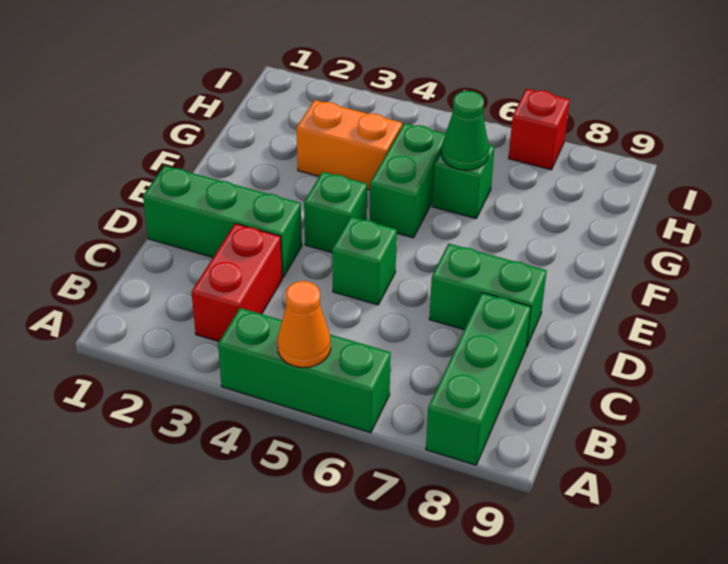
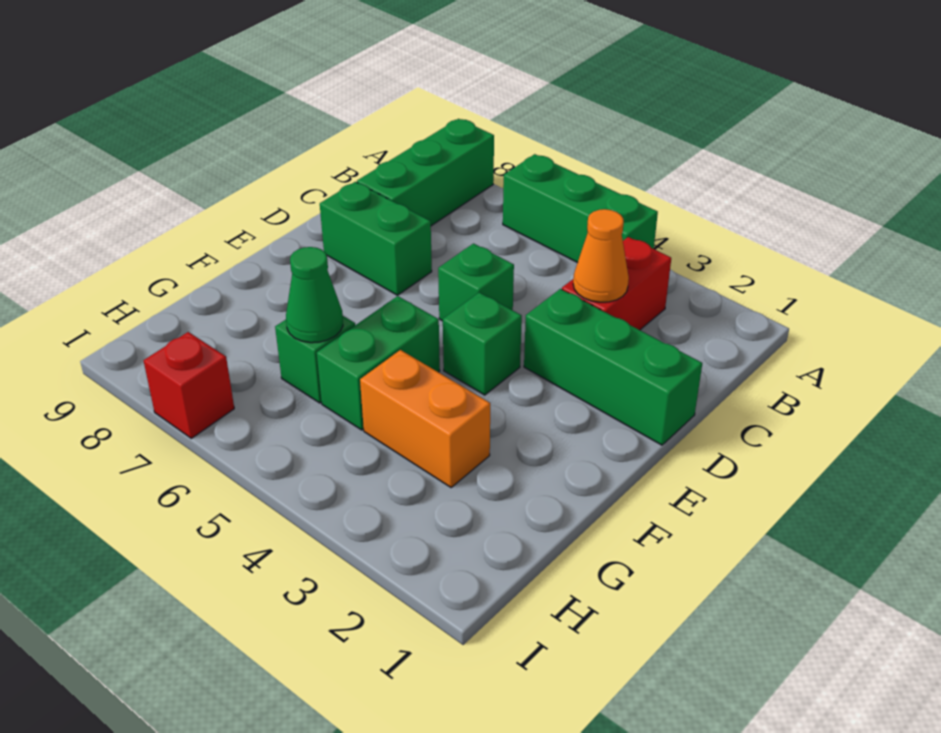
orange cone A5 level 2 -> orange cone C3 level 2

